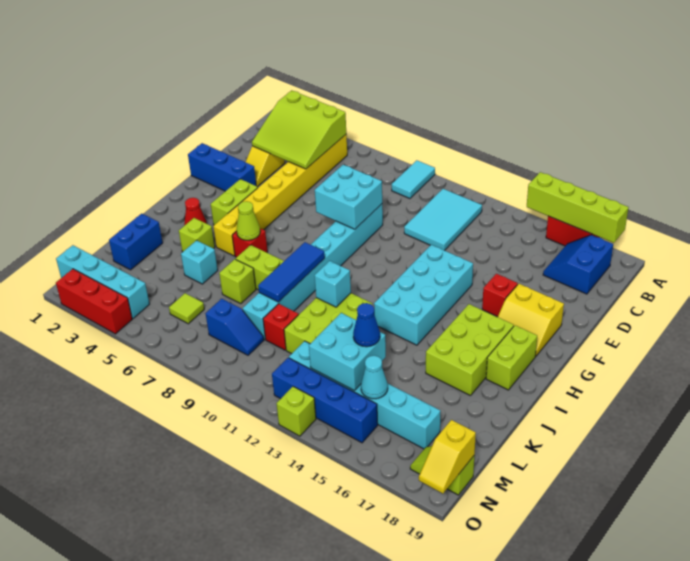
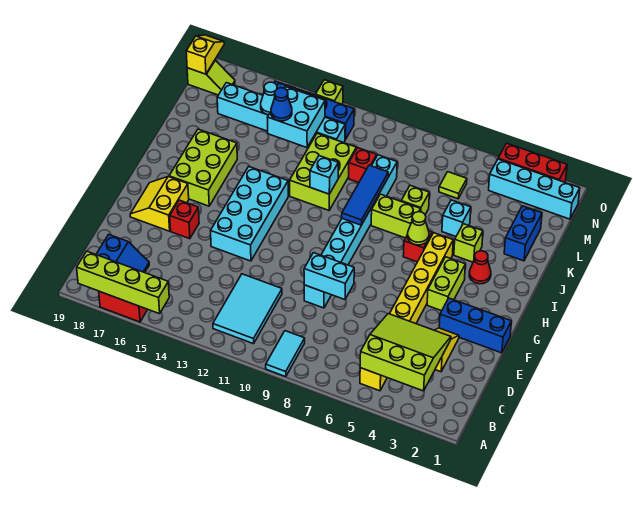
cyan brick E8:F9 level 2 -> cyan brick E8:E9 level 2
yellow slope F17:G18 level 1 top F -> yellow slope F17:G18 level 1 top 17
lime brick H18:I18 level 1 -> none
blue slope M8:M9 level 1 top 8 -> none

